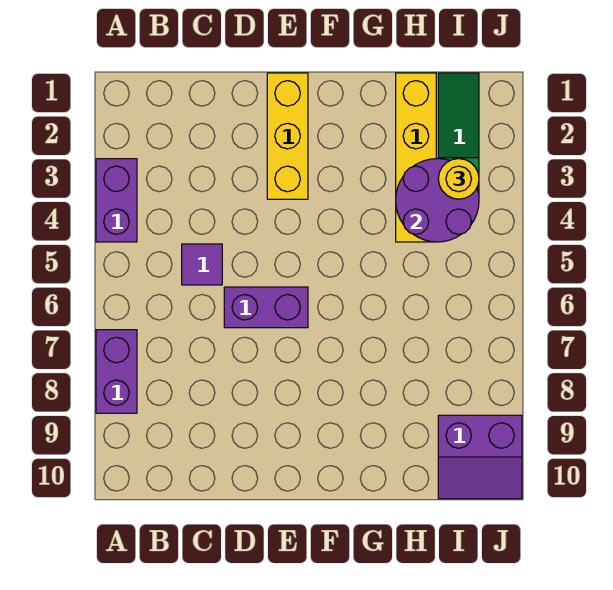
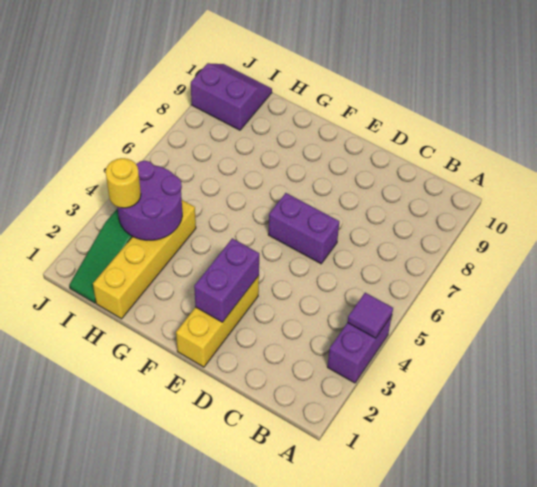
purple brick A7:A8 level 1 -> purple brick E2:E3 level 2
purple tile C5 level 1 -> purple tile A4 level 2

